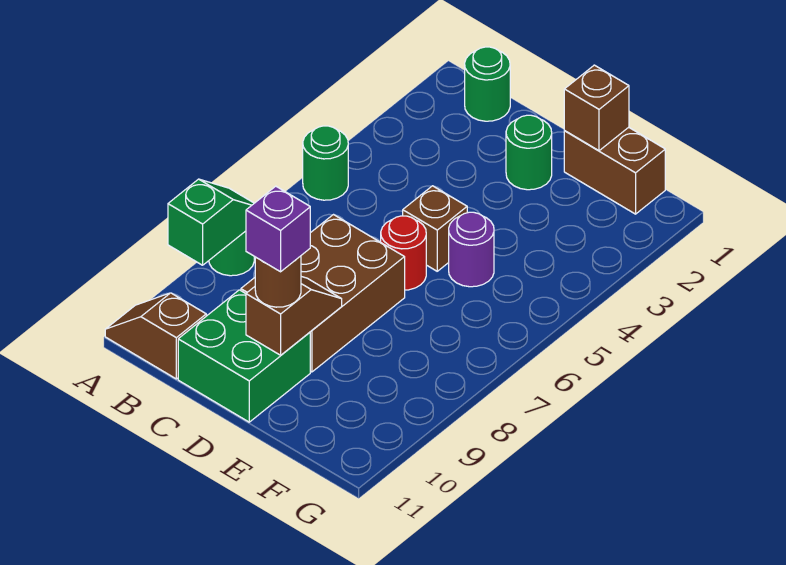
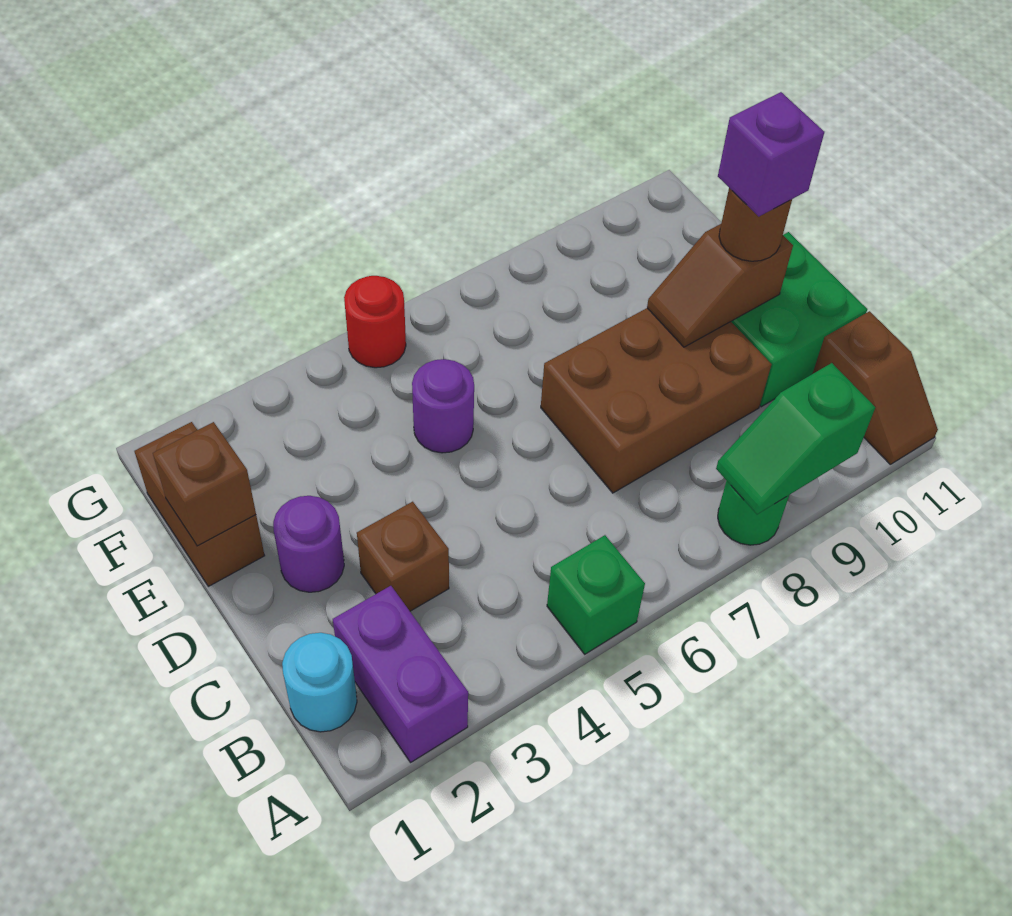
none -> purple brick A2:B2 level 1
green round brick A5 level 1 -> green brick A5 level 1
green round brick B1 level 1 -> cyan round brick B1 level 1
green round brick D2 level 1 -> purple round brick D2 level 1
brown brick D5 level 1 -> brown brick C3 level 1
red round brick D6 level 1 -> red round brick G5 level 1

